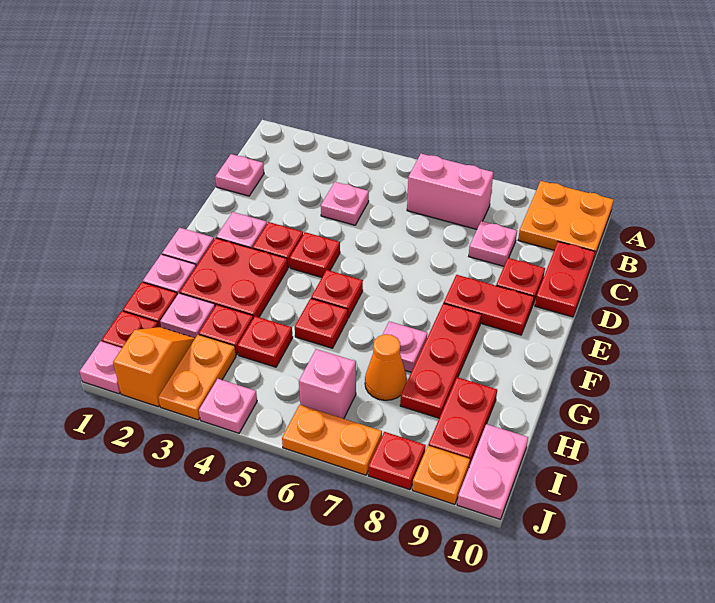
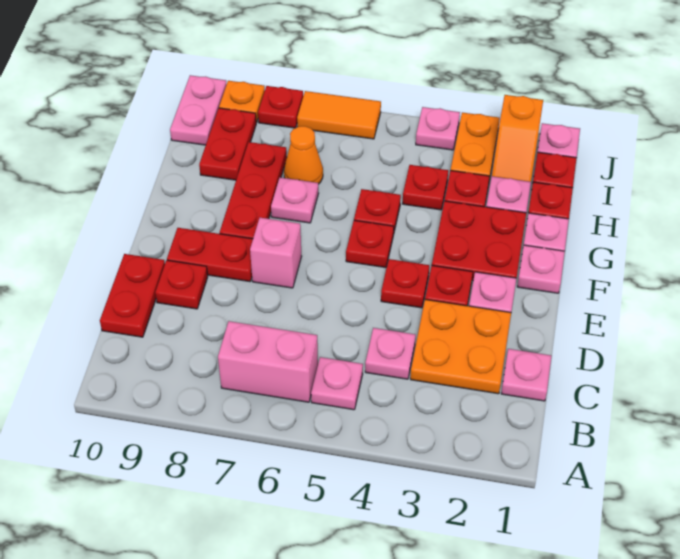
orange plate A9:B10 level 1 -> orange plate C2:D3 level 1
pink plate C8 level 1 -> pink plate B5 level 1
pink brick I6 level 1 -> pink brick E7 level 1
orange plate J6:J7 level 1 -> orange tile J6:J7 level 1

